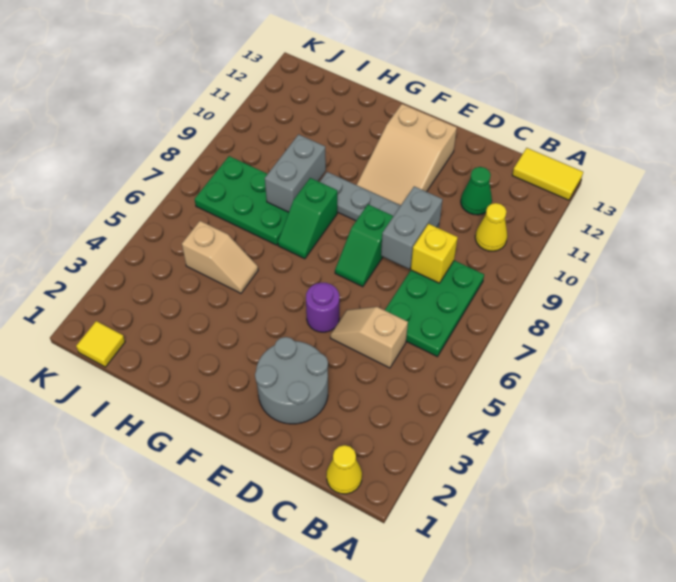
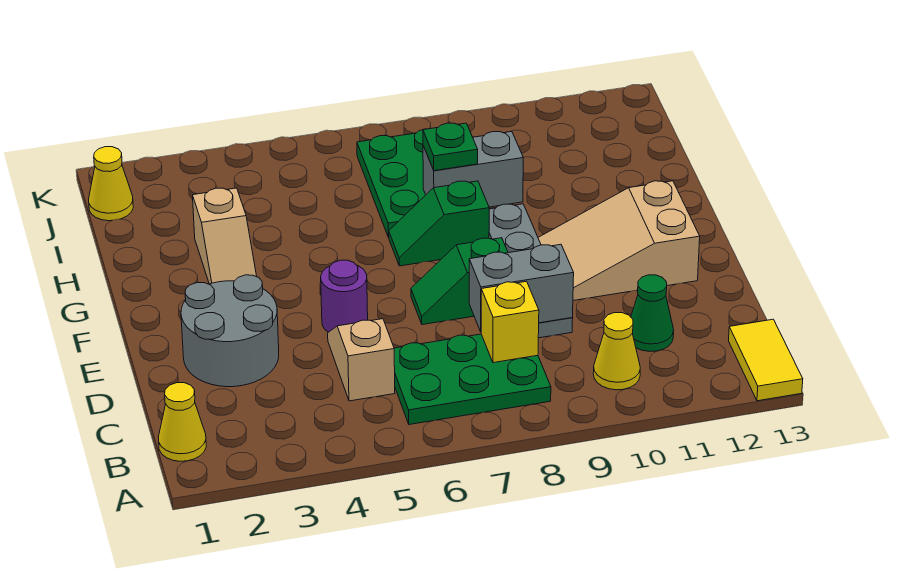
tan slope H5:I5 level 1 top I -> tan slope G3:H3 level 1 top H
none -> green plate H8 level 3
yellow tile J1 level 1 -> yellow cone J1 level 1

